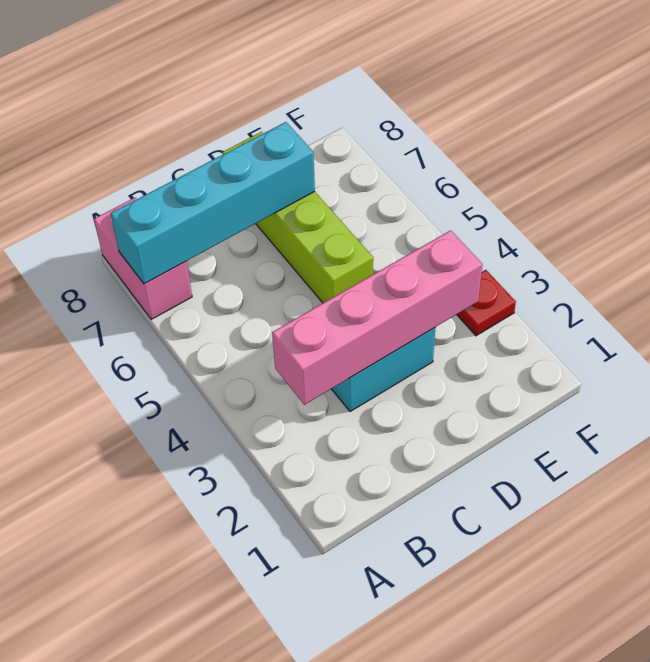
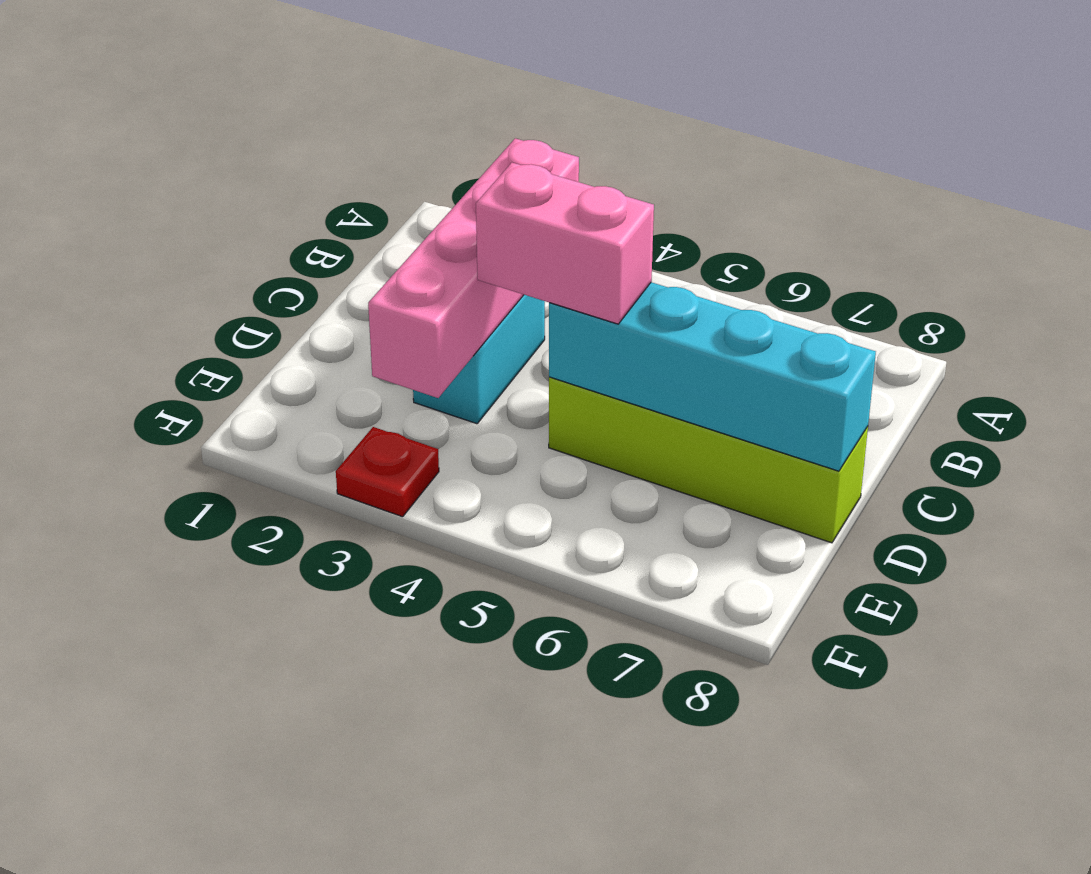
pink brick A7:A8 level 1 -> pink brick D4:D5 level 3
cyan brick A7:D7 level 2 -> cyan brick D5:D8 level 2

